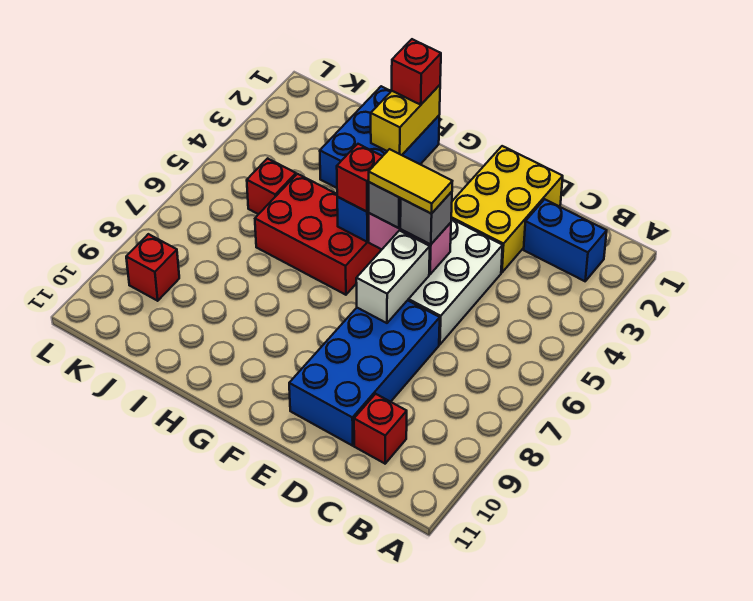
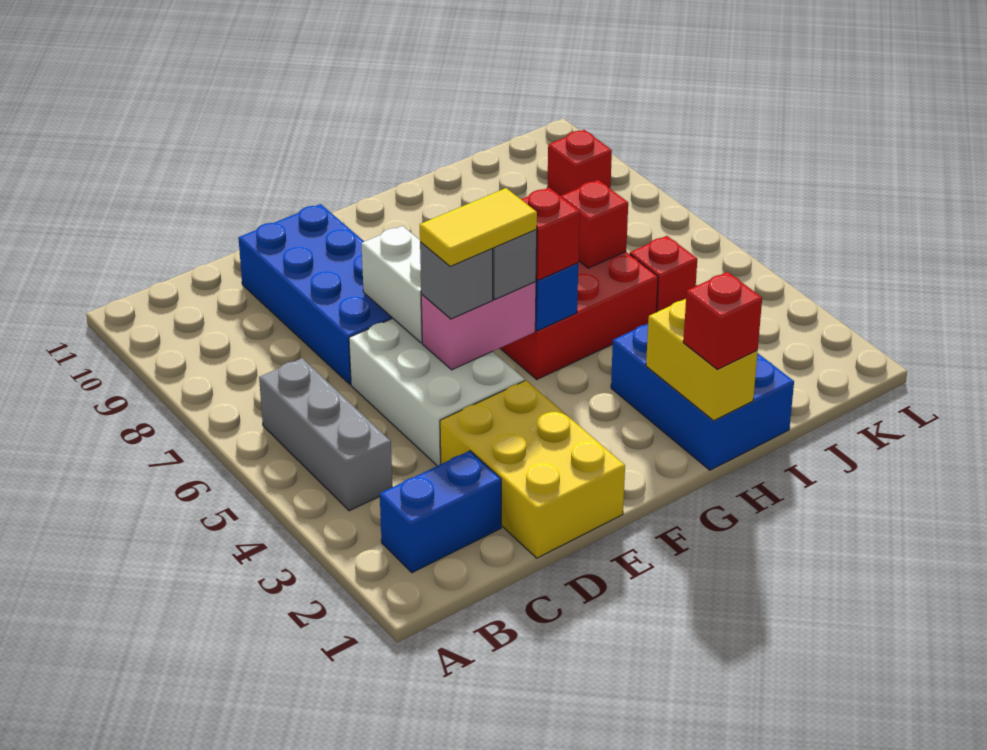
none -> grey brick B4:B6 level 1
red brick C10 level 1 -> red brick I6 level 2

